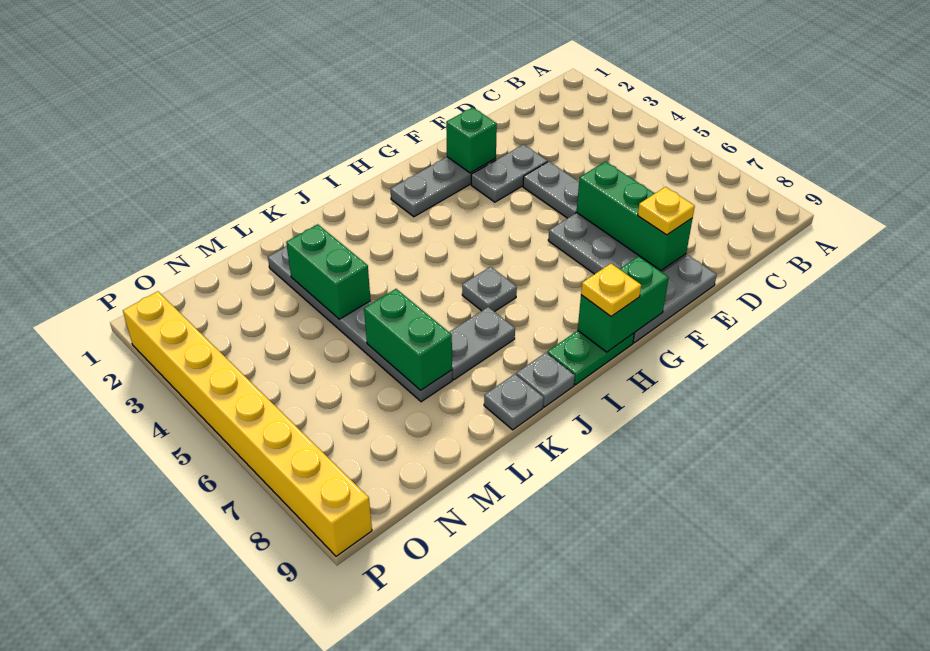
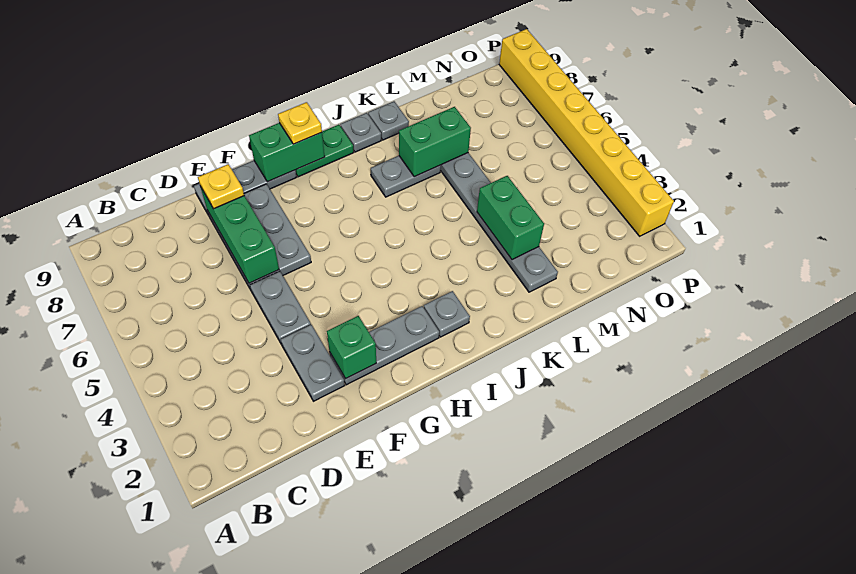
grey plate E3:F3 level 1 -> grey plate E2:E3 level 1
grey plate I6 level 1 -> grey plate I2 level 1
green brick L6:L7 level 2 -> green brick K7:L7 level 2

